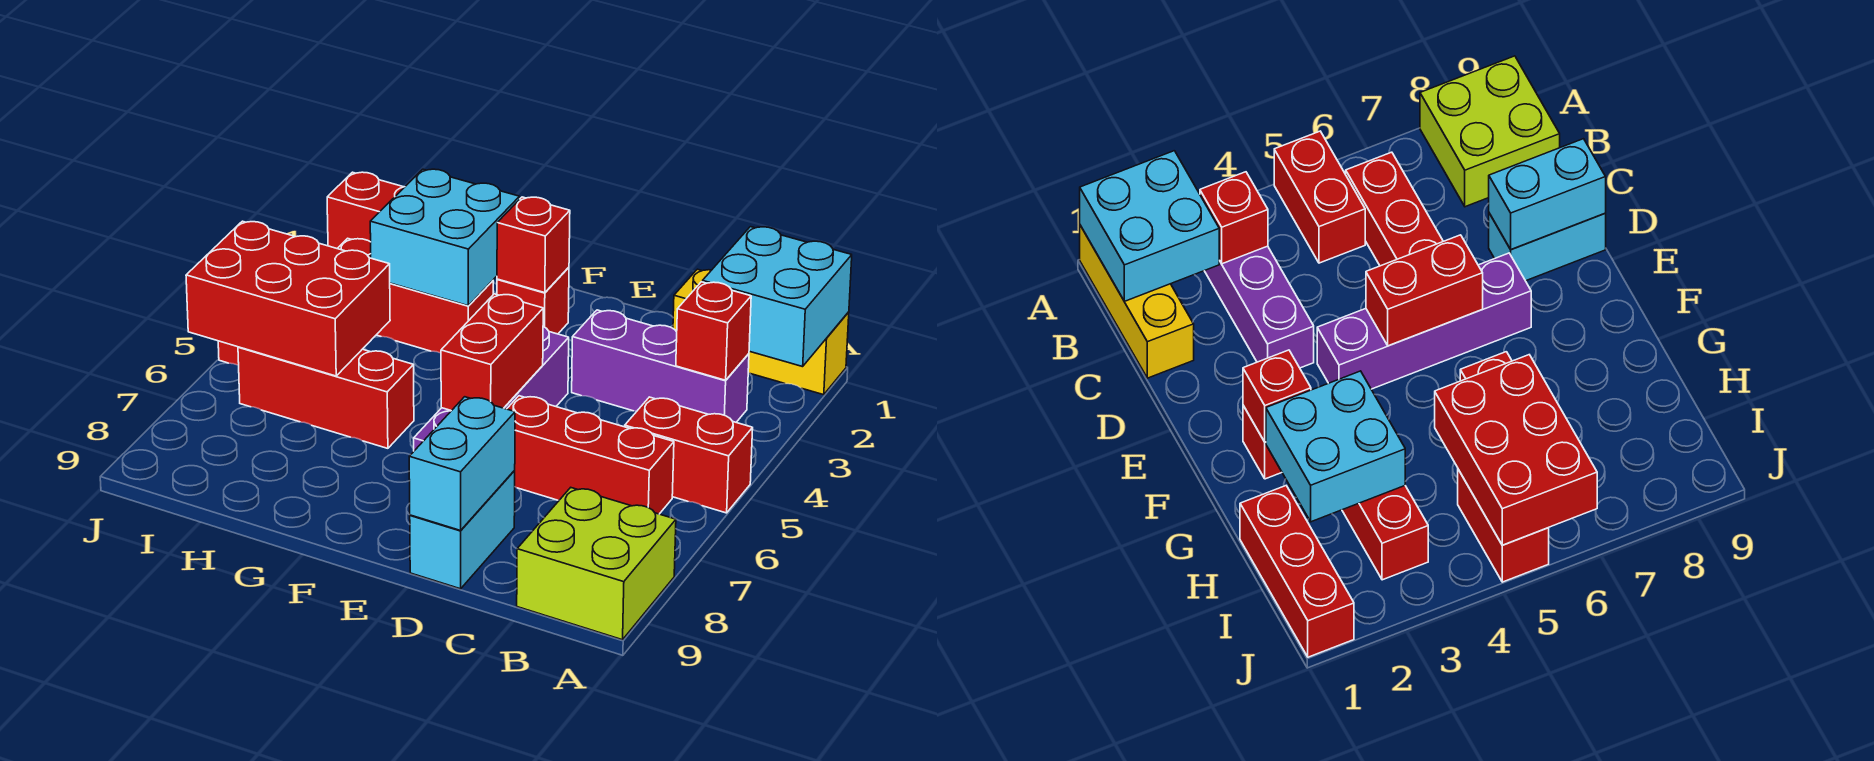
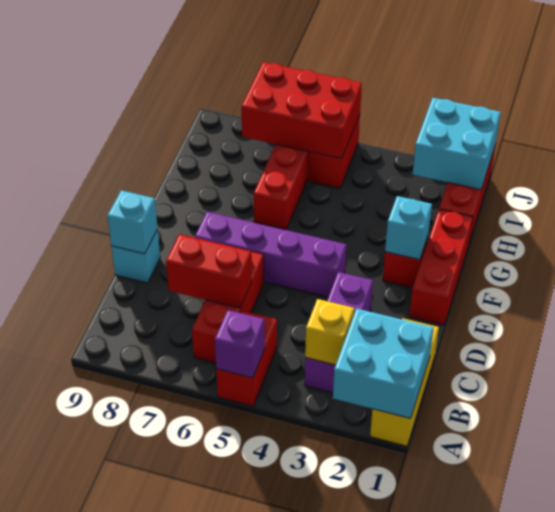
none -> purple brick A5 level 2
lime brick A8:B9 level 1 -> none
red brick B3 level 2 -> yellow brick B3 level 2
cyan brick D8:D9 level 1 -> cyan brick D9 level 1
cyan brick D8:D9 level 2 -> cyan brick D9 level 2
red brick E5:E6 level 2 -> red brick C6:C7 level 2
red brick F2 level 2 -> cyan brick F2 level 2
cyan brick G2:H3 level 2 -> cyan brick I1:J2 level 2
red brick G3:I3 level 1 -> red brick E1:G1 level 1
red brick H5:J6 level 2 -> red brick I5:J7 level 2

